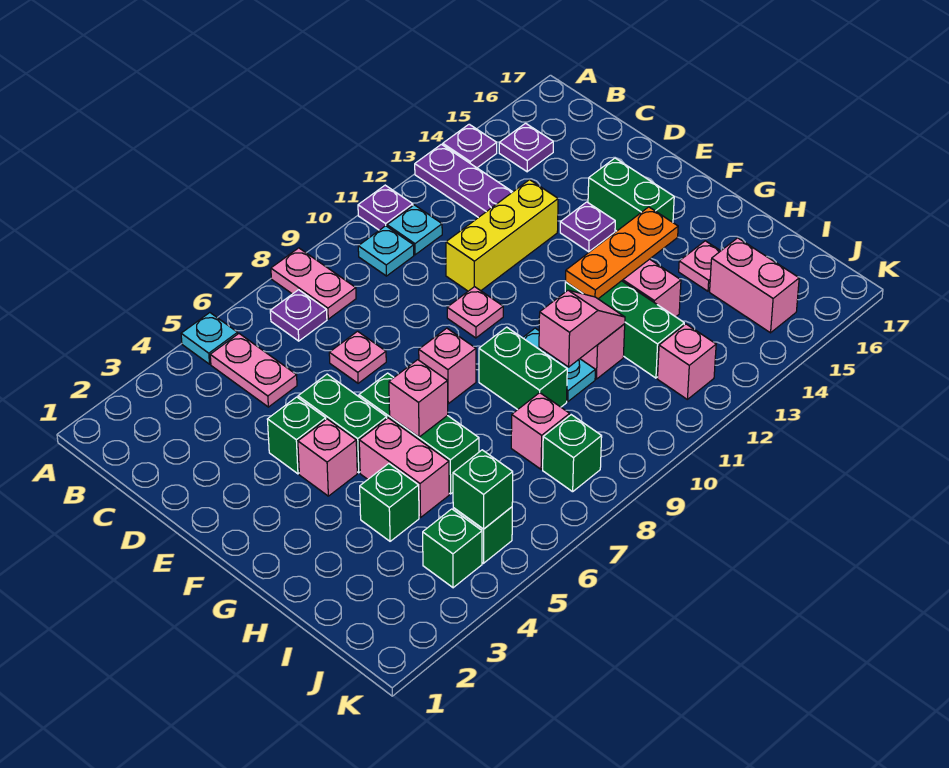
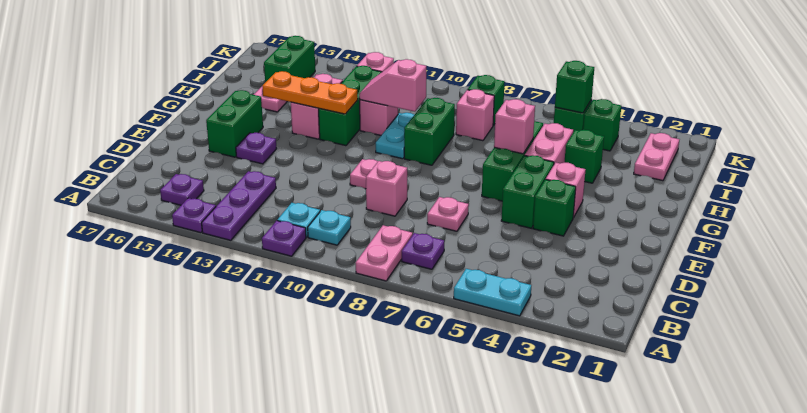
cyan plate A5 level 1 -> cyan plate A4:A5 level 1
pink plate B5:C5 level 1 -> pink plate I2:J2 level 1
yellow brick D11:D13 level 1 -> none
pink brick F8 level 1 -> pink brick D9 level 1
pink brick I15:J15 level 1 -> green brick I15:J15 level 1

